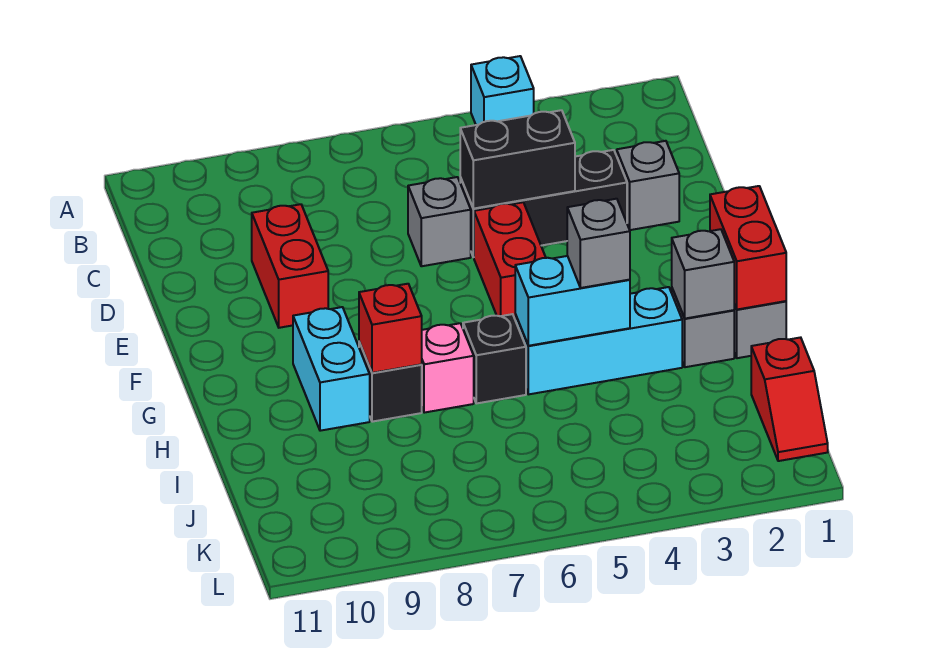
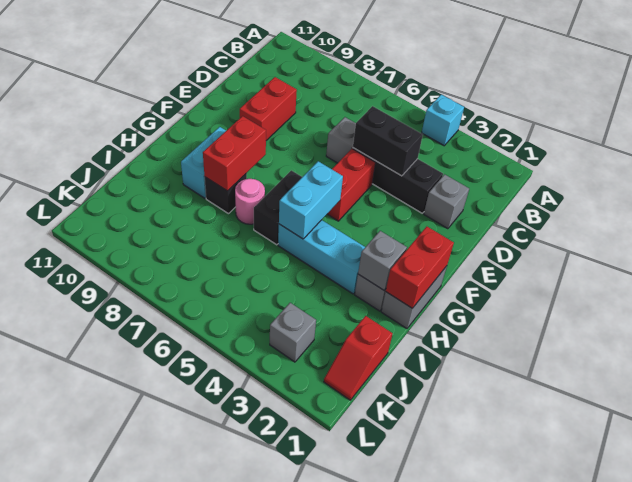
cyan brick H4:H5 level 2 -> cyan brick G5:H5 level 2
grey brick H4 level 3 -> grey brick K3 level 1
black brick H6 level 1 -> black brick G6:H6 level 1
pink brick H7 level 1 -> pink round brick H7 level 1
red brick H8 level 2 -> red brick G8:H8 level 2

